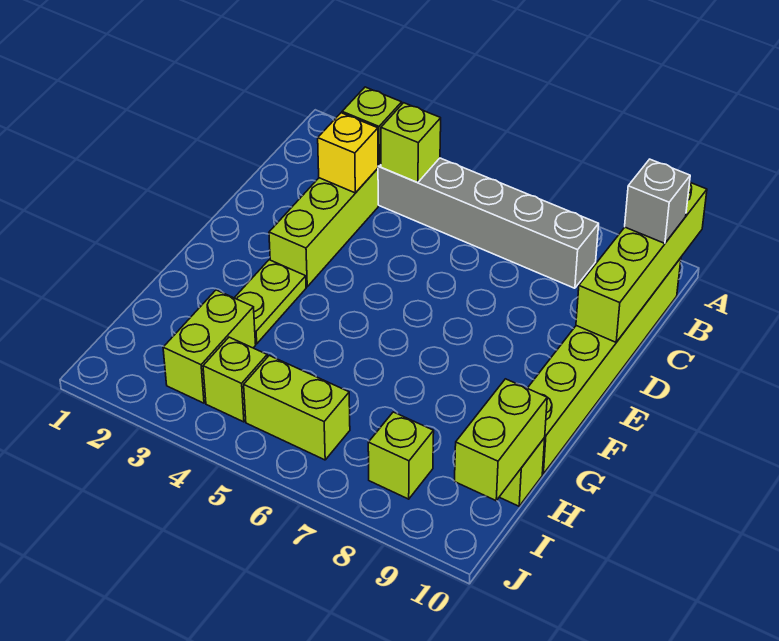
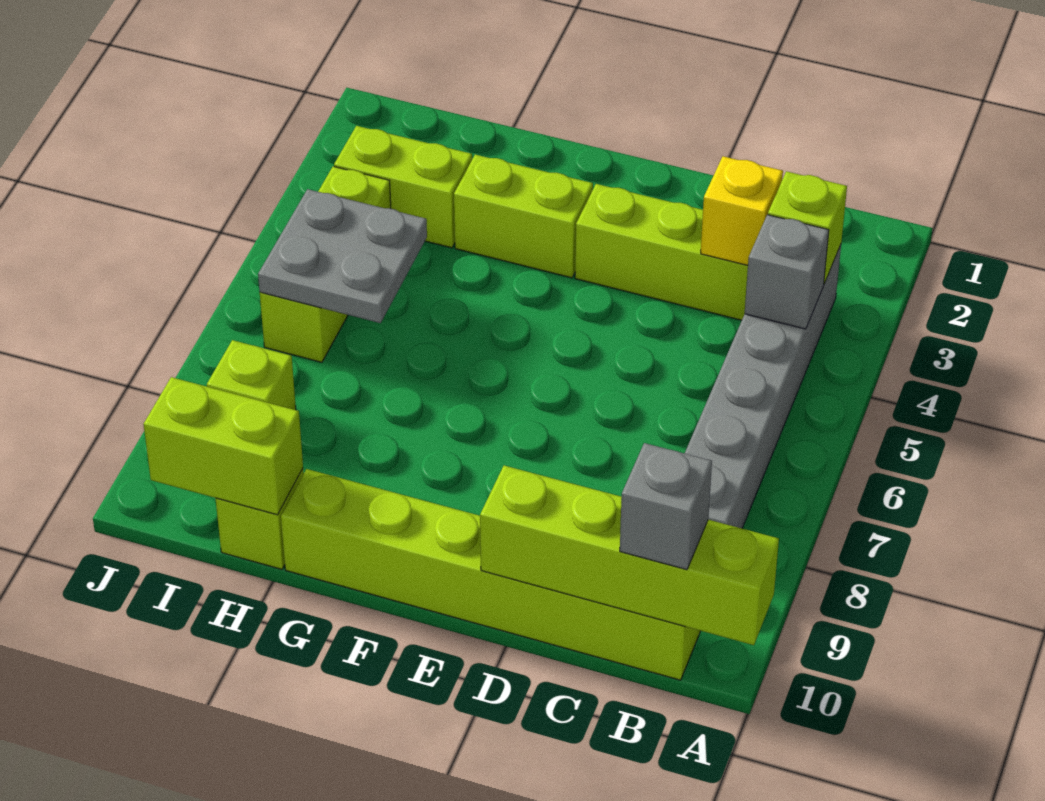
lime brick B4 level 2 -> grey brick B4 level 2
lime plate F3:G3 level 1 -> lime brick F3:G3 level 1
none -> grey plate H5:I6 level 2

